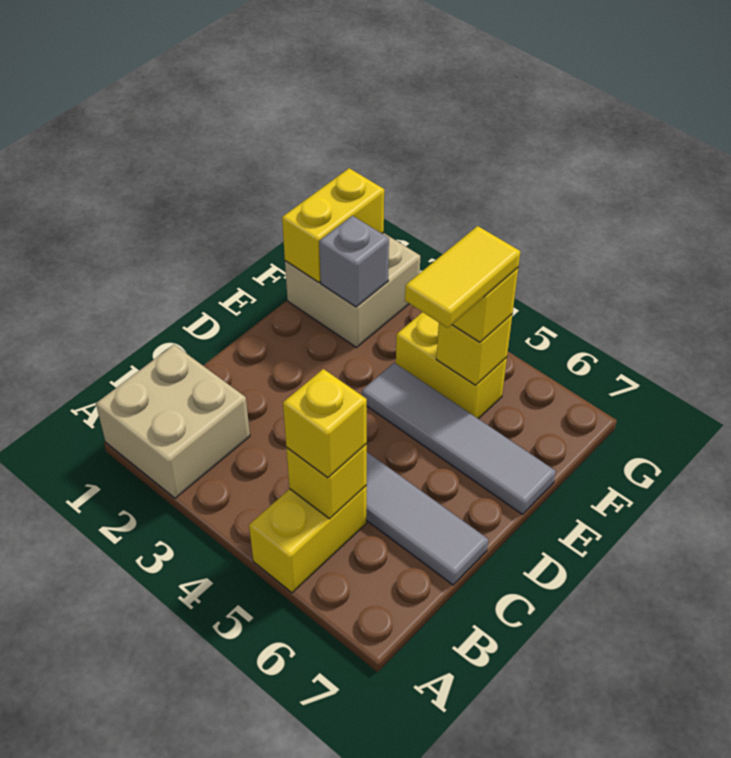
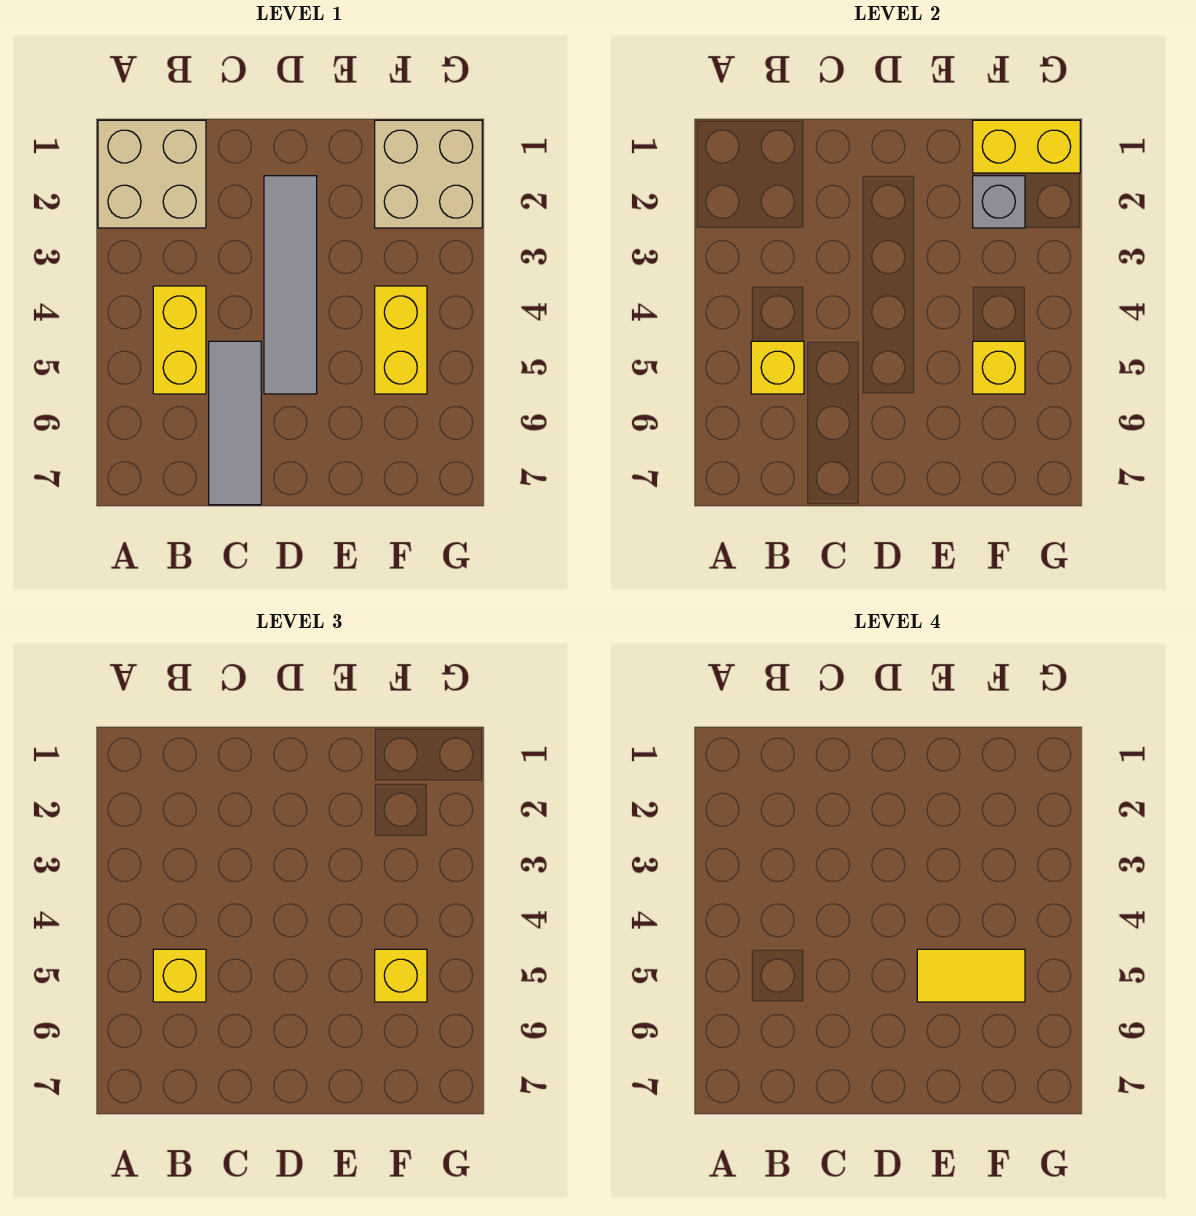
yellow brick A5:B5 level 1 -> yellow brick B4:B5 level 1
grey tile E4:E7 level 1 -> grey tile D2:D5 level 1

